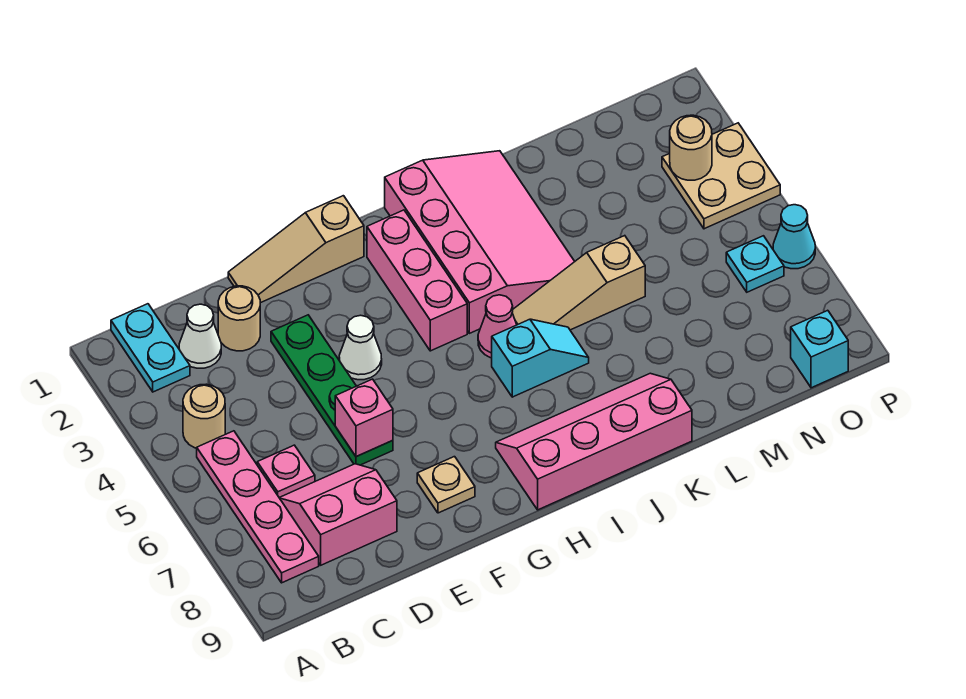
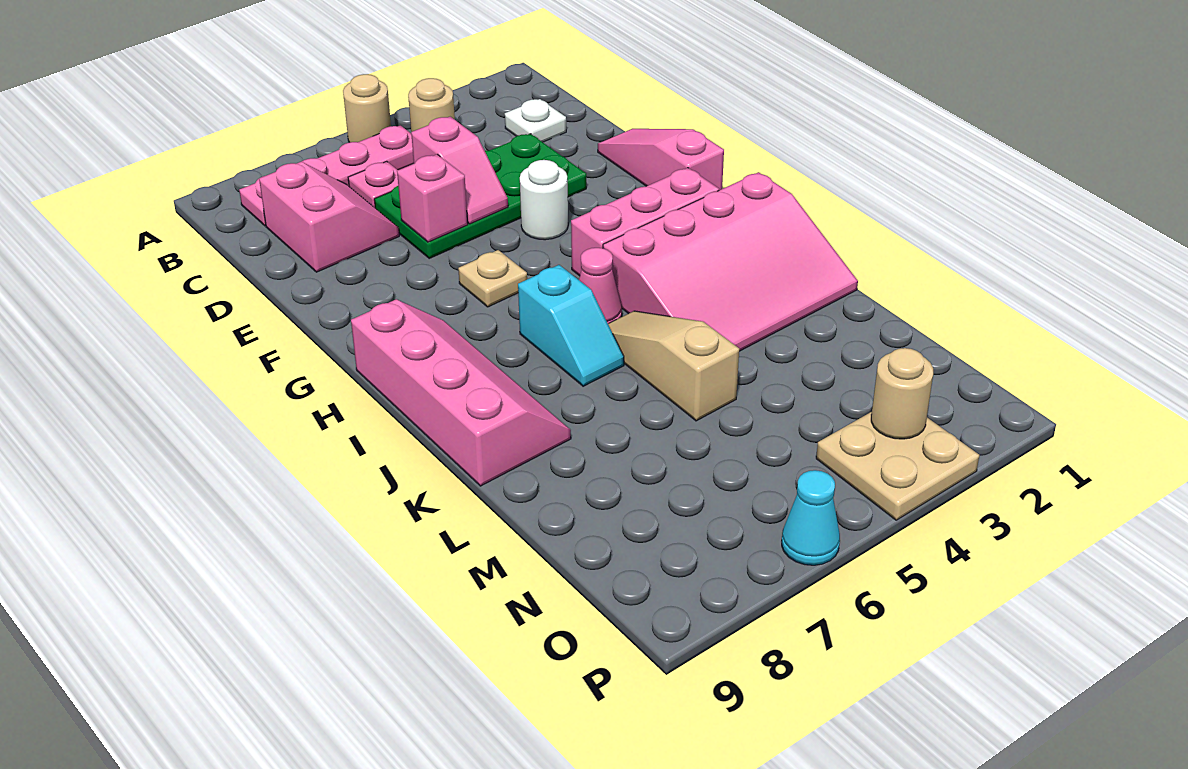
cyan plate B1:B2 level 1 -> none
white cone C2 level 1 -> white plate C2 level 1
tan round brick D2 level 1 -> tan round brick A5 level 1
none -> pink slope D5:E5 level 2 top D
tan slope E1:G1 level 1 top G -> pink slope E1:G1 level 1 top G
green plate E3:E6 level 1 -> green plate D3:E6 level 1
white cone F4 level 1 -> white round brick F4 level 1
tan plate F8 level 1 -> tan plate G6 level 1
cyan plate O6 level 1 -> none
cyan brick O9 level 1 -> none

